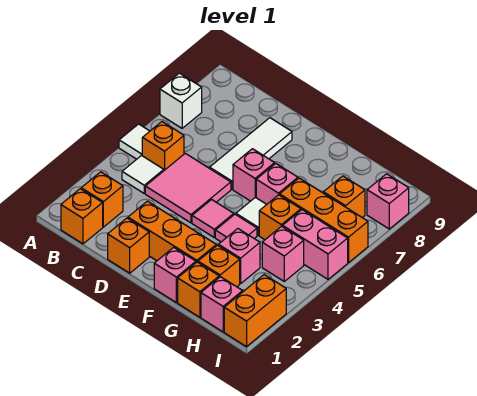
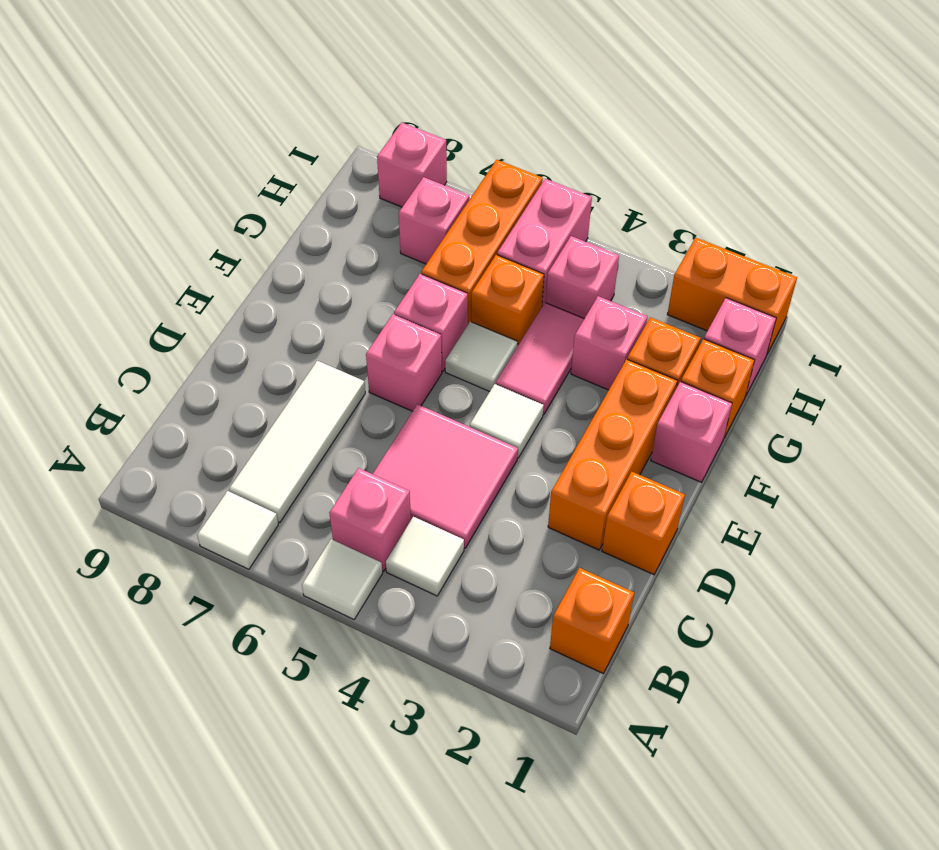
white brick A7 level 1 -> white tile A7 level 1
orange brick B2 level 1 -> none
orange brick B5 level 1 -> pink brick B5 level 1
white tile D6:D8 level 1 -> white tile B7:D7 level 1
pink tile E4 level 1 -> white tile E4 level 1
pink tile F4 level 1 -> pink tile F4:G4 level 1
orange brick H7 level 1 -> pink brick H7 level 1

